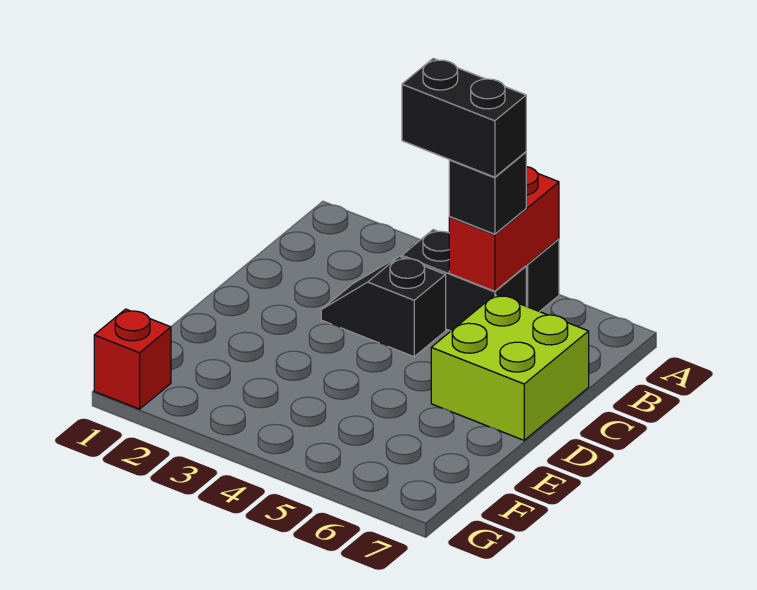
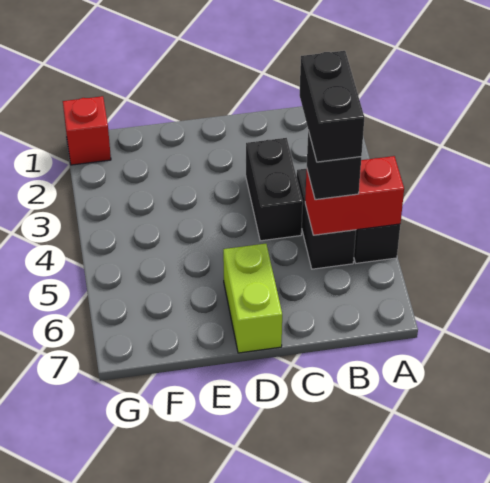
black slope C3:C4 level 1 top 4 -> black brick C3:C4 level 1
lime brick C6:D7 level 1 -> lime brick D6:D7 level 1

